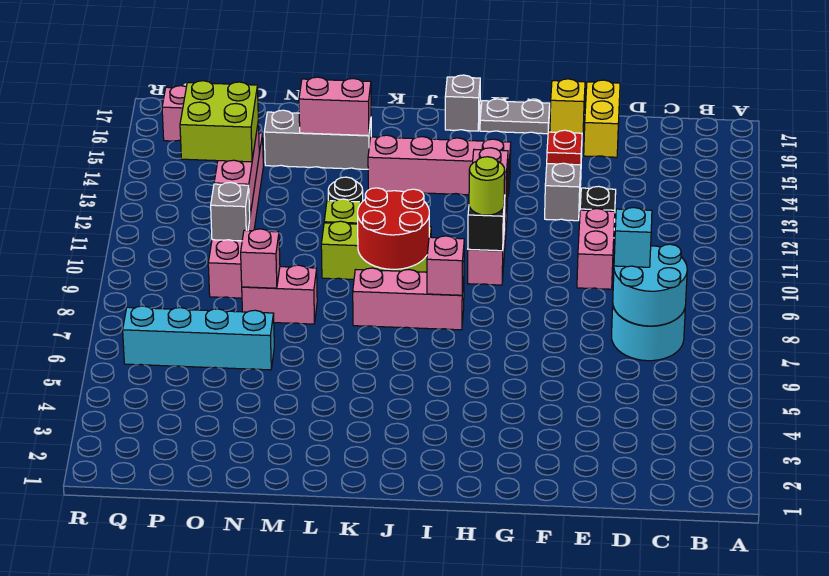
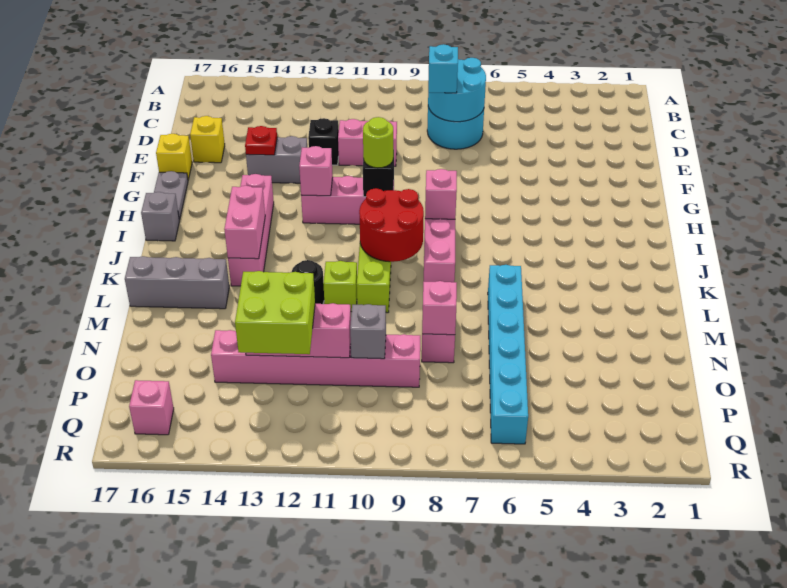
yellow brick E16:E17 level 1 -> yellow brick E16 level 1
grey brick L15:N15 level 1 -> grey brick L15:L17 level 1
pink brick L15:M15 level 2 -> pink brick J14:K14 level 2
cyan brick N6:Q6 level 1 -> cyan brick L6:Q6 level 1

